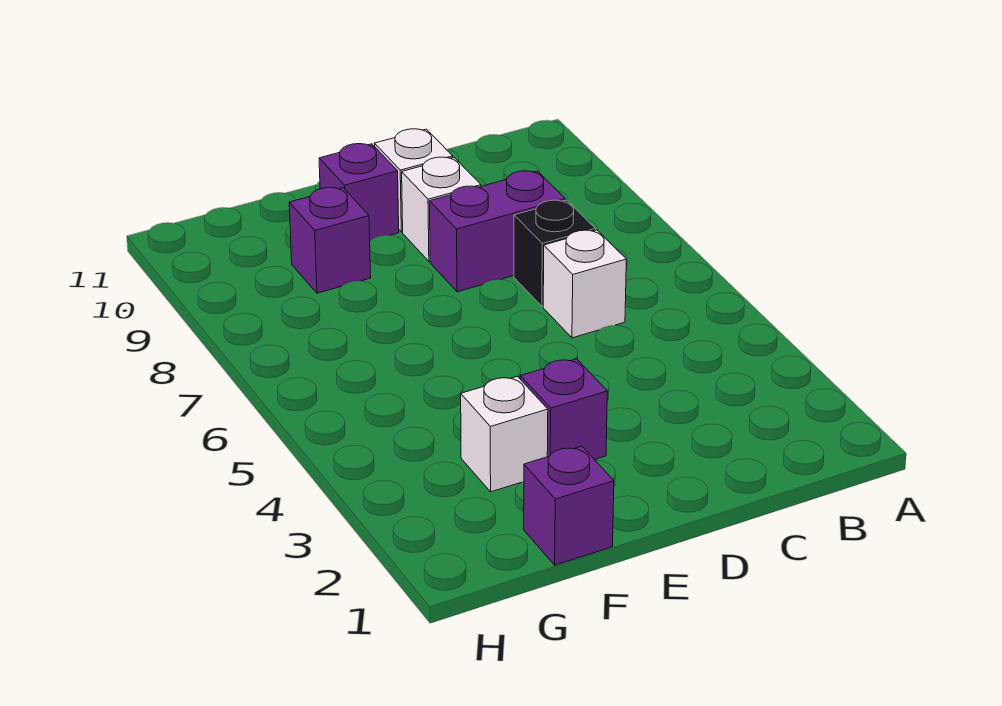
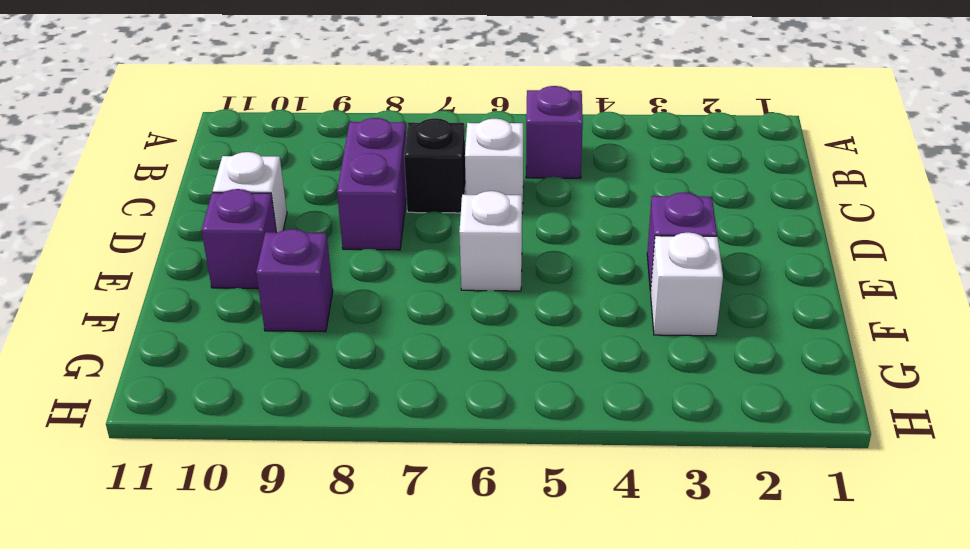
white brick D9 level 1 -> white brick E6 level 1
purple brick F1 level 1 -> purple brick B5 level 1

